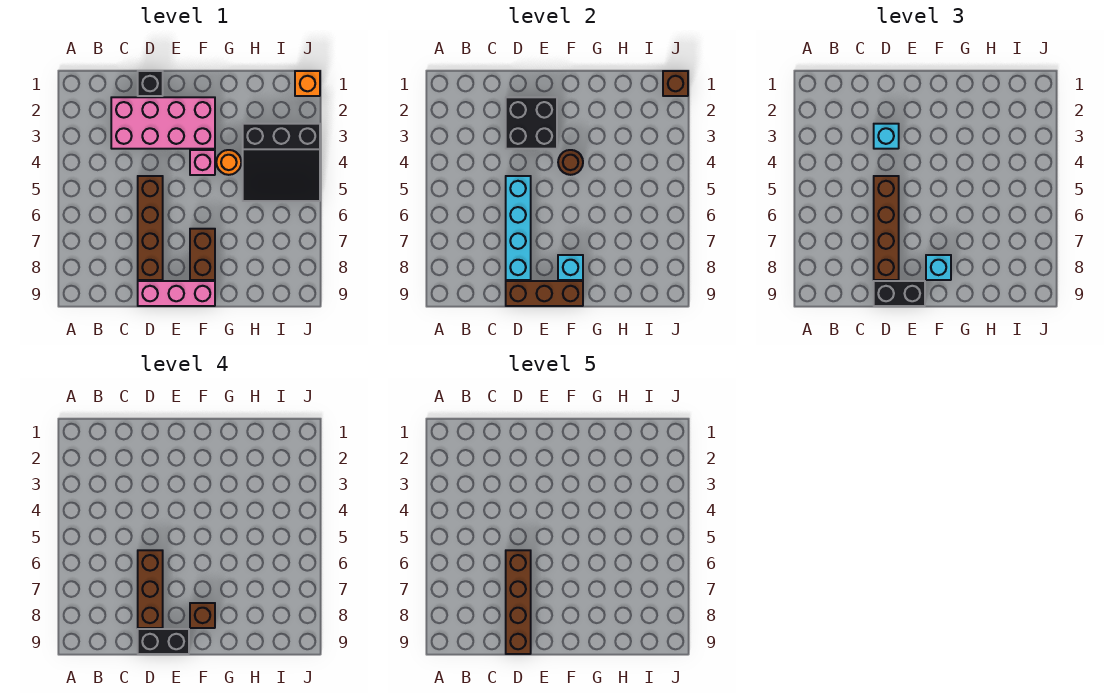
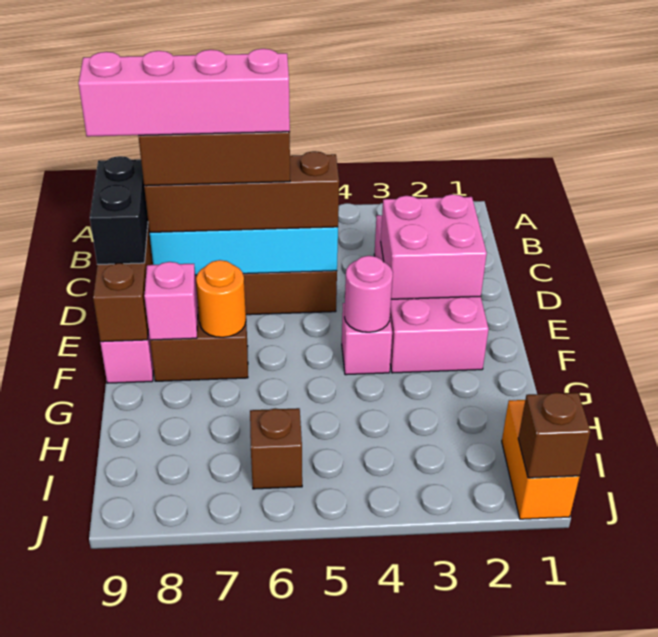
black brick D1 level 1 -> none
black brick D2:E3 level 2 -> pink brick D2:E3 level 2
cyan brick D3 level 3 -> none
brown brick D6:D9 level 5 -> pink brick D6:D9 level 5
black brick D9:E9 level 4 -> none
brown round brick F4 level 2 -> pink round brick F4 level 2
cyan brick F8 level 2 -> pink brick F8 level 2
cyan brick F8 level 3 -> none
brown brick F8 level 4 -> brown brick I6 level 1
orange round brick G4 level 1 -> orange round brick F7 level 2
black slope H3:J5 level 1 top 3 -> none
orange brick J1 level 1 -> orange brick I1:J1 level 1

